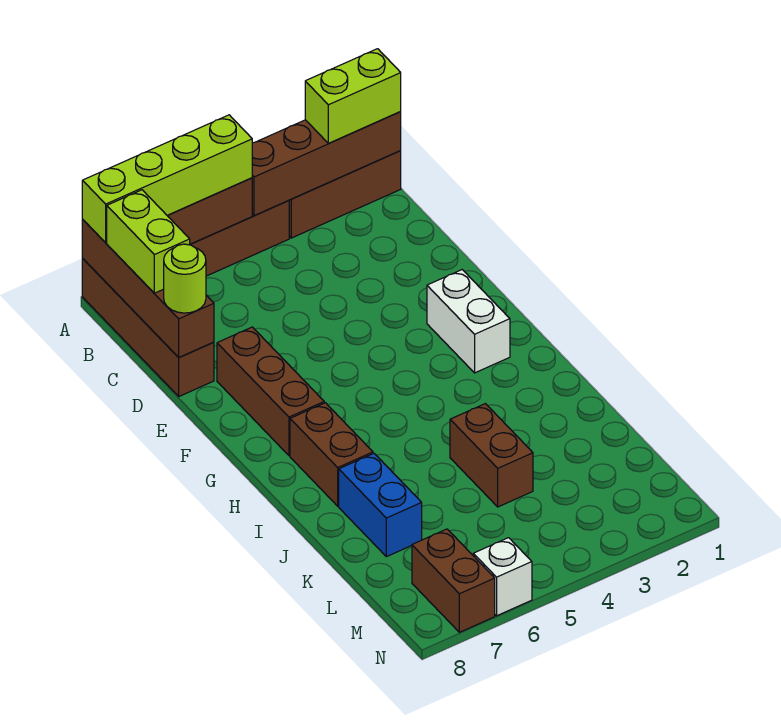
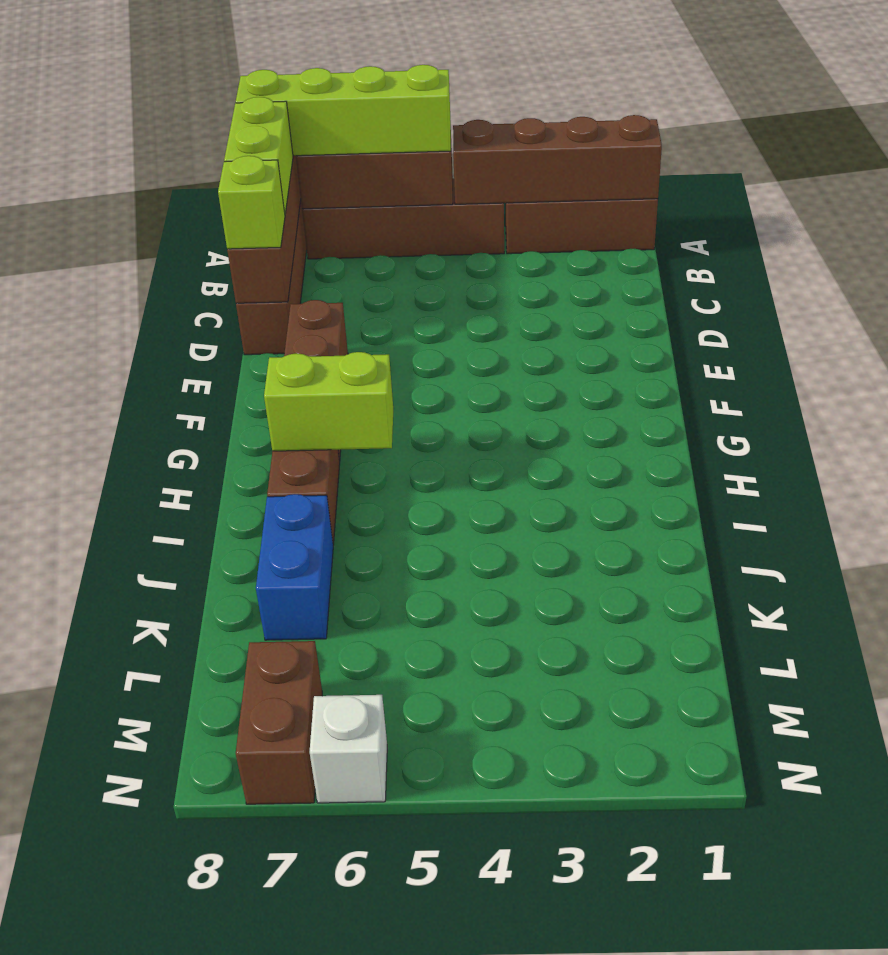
lime brick A1:A2 level 3 -> lime brick H6:H7 level 2
lime round brick D8 level 3 -> lime brick D8 level 3
white brick F2:G2 level 1 -> none
brown brick J4:K4 level 1 -> none

